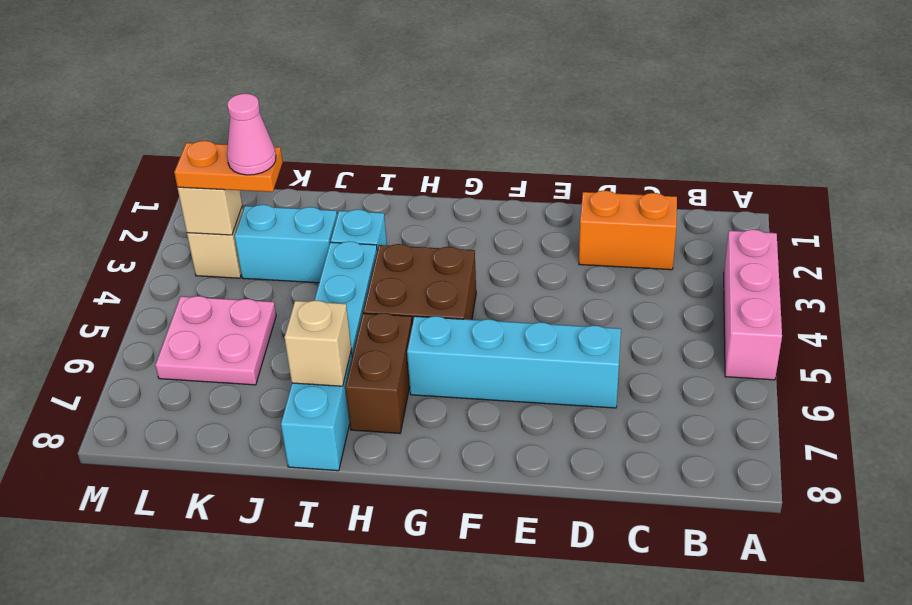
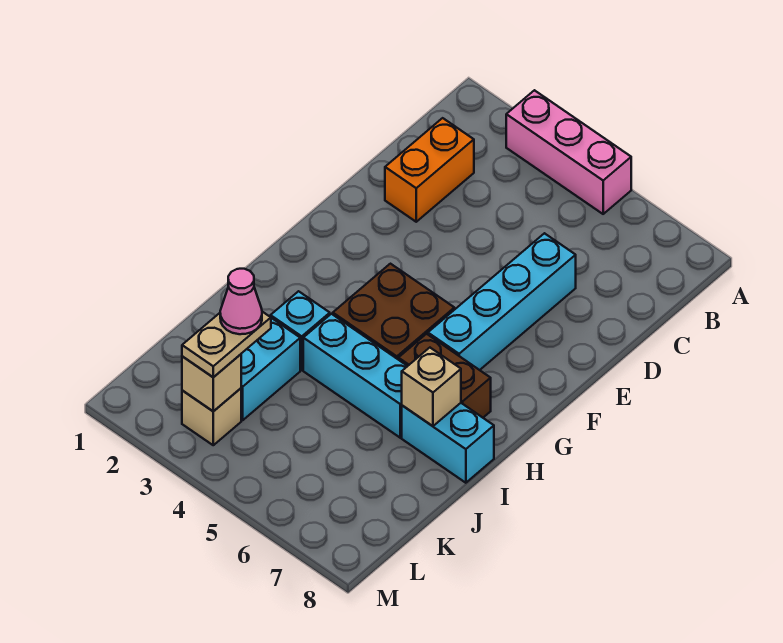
orange plate K3:L3 level 3 -> tan plate K3:L3 level 3
pink plate K5:L6 level 1 -> none

